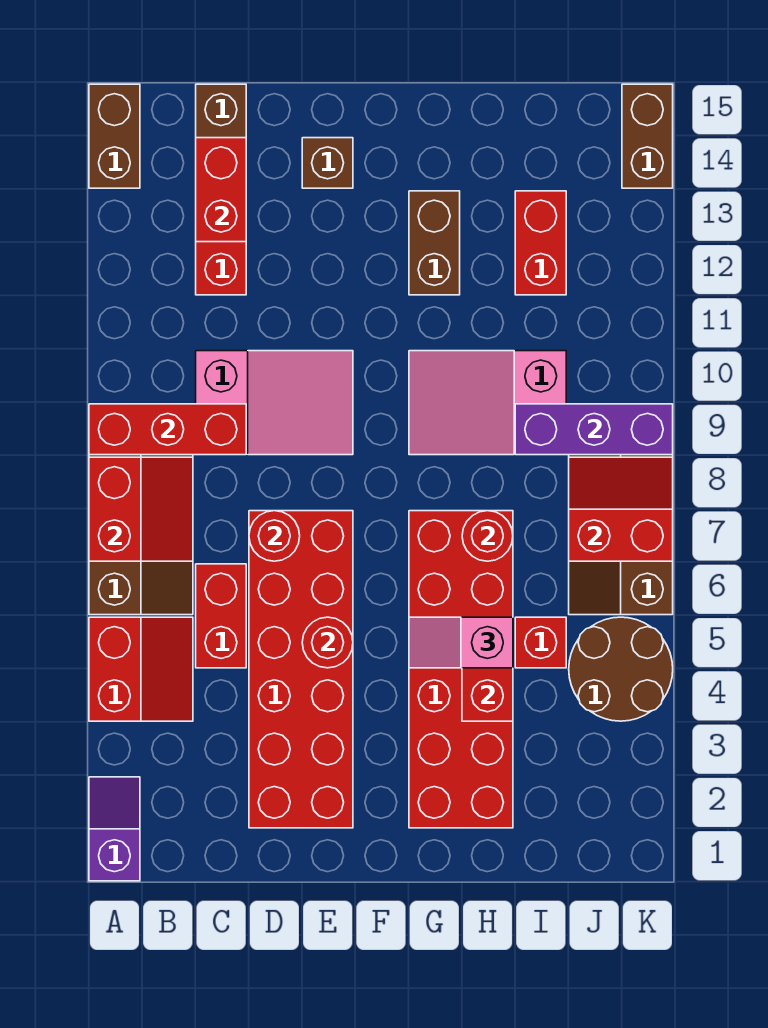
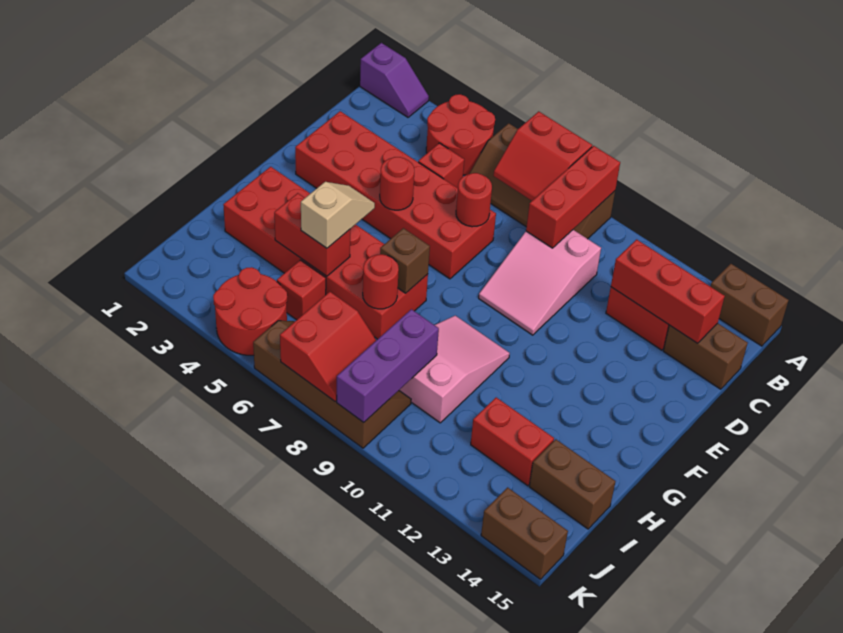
red slope A4:B5 level 1 top A -> red round brick A4:B5 level 1
red brick C5:C6 level 1 -> red brick C5 level 1
red brick C13:C14 level 2 -> red brick C12:C14 level 2
brown brick E14 level 1 -> brown brick G7 level 2
pink slope G5:H5 level 3 top H -> tan slope G5:H5 level 3 top H
brown brick G12:G13 level 1 -> brown brick I14:I15 level 1
brown round brick J4:K5 level 1 -> red round brick J4:K5 level 1

